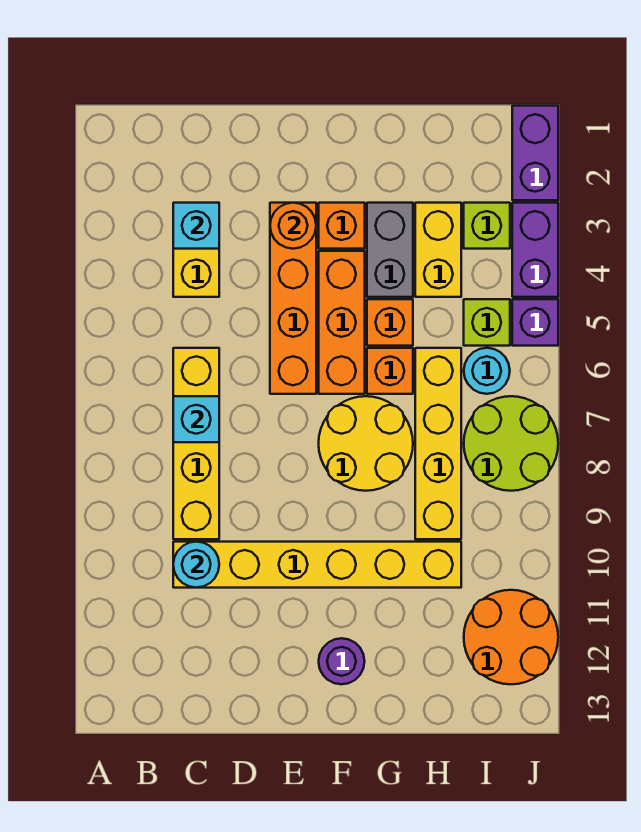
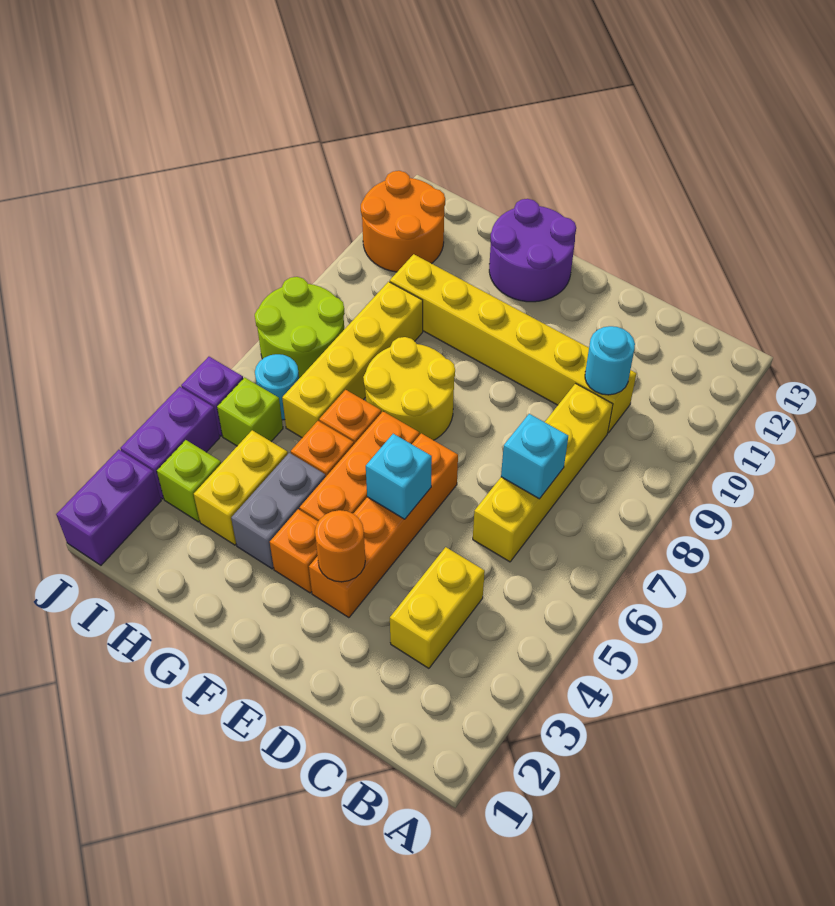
cyan brick C3 level 2 -> cyan brick E5 level 2
purple round brick F12 level 1 -> purple round brick F12:G13 level 1

